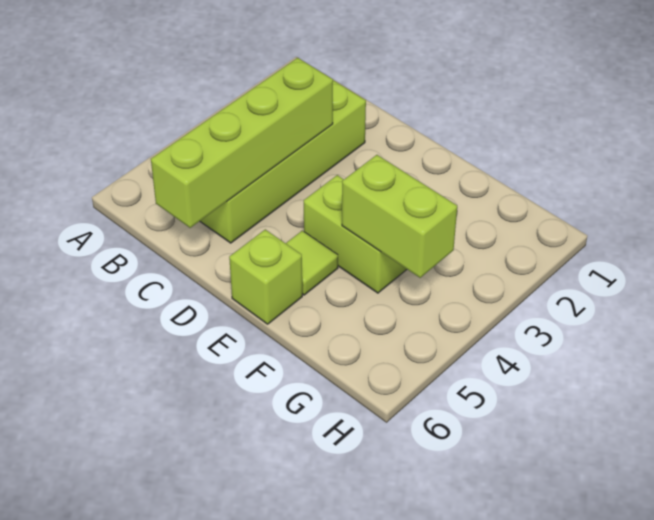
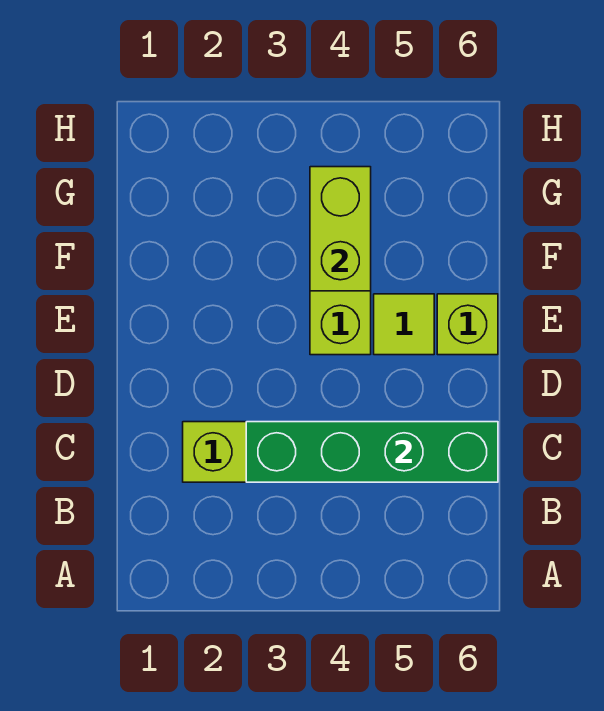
lime brick C3:C6 level 2 -> green brick C3:C6 level 2

